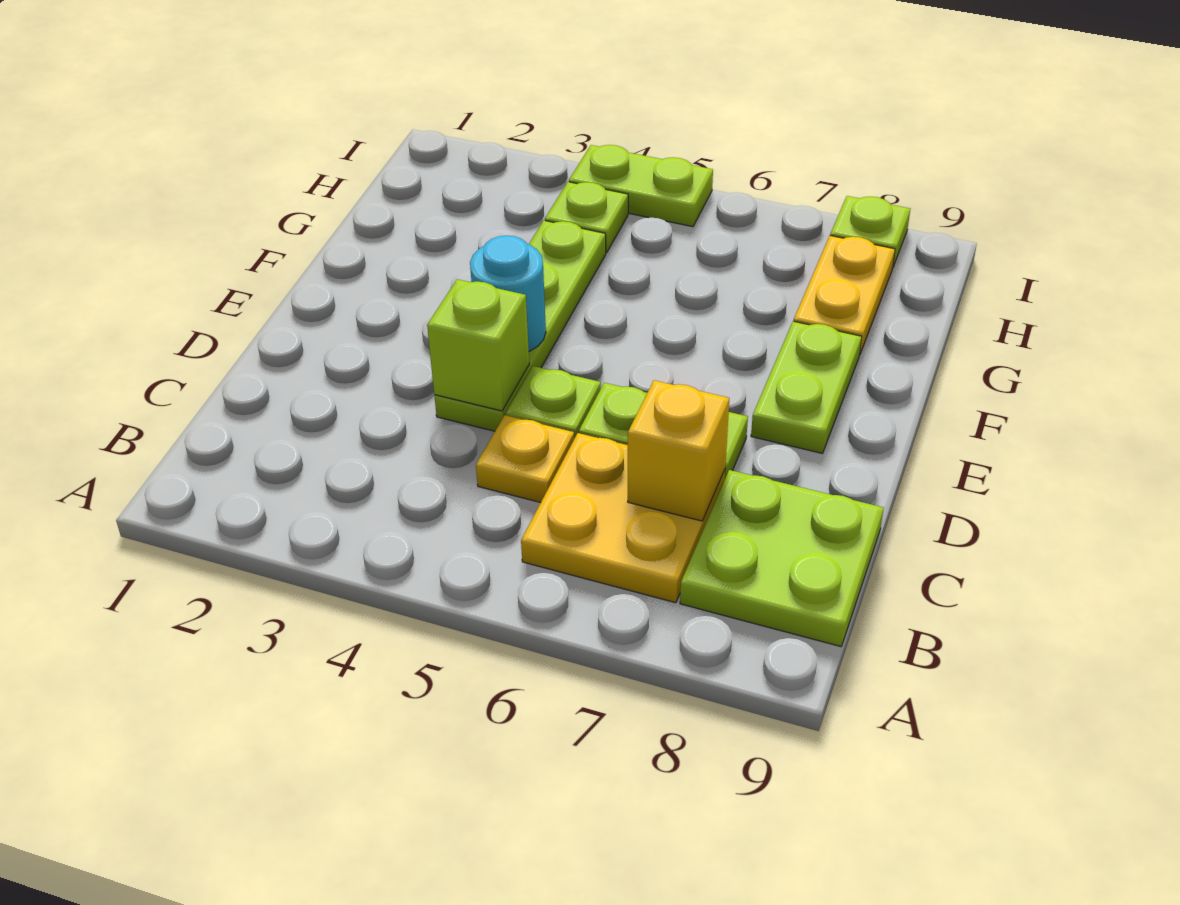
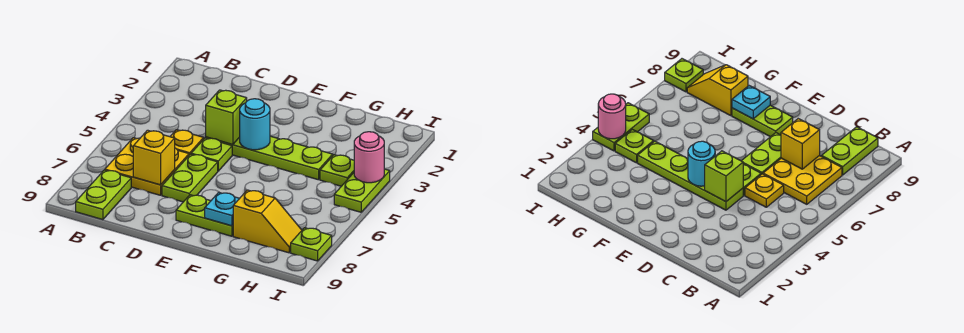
lime plate B8:C9 level 1 -> lime plate B8:B9 level 1
none -> cyan plate F8 level 2
yellow plate G8:H8 level 1 -> yellow slope G8:H8 level 1 top G
none -> pink round brick I4 level 2

